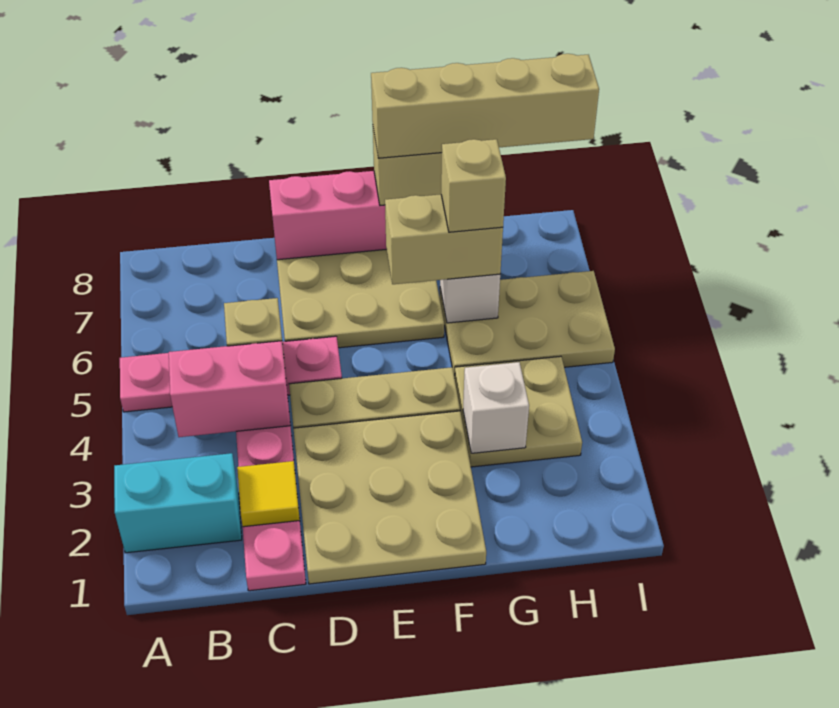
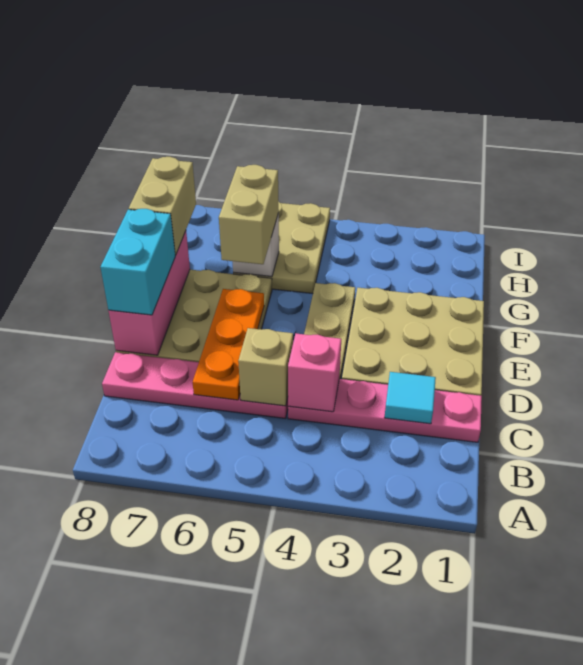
cyan brick A2:B2 level 1 -> cyan brick D8:E8 level 3
pink plate A5:D5 level 1 -> pink plate C5:C8 level 1
pink brick B4:C4 level 2 -> pink brick C4 level 2
yellow tile C2 level 2 -> cyan tile C2 level 2
none -> orange plate C6:E6 level 2
tan brick F8:I8 level 4 -> none
tan plate G3:H4 level 1 -> none
white brick G3 level 2 -> none
tan brick G6 level 4 -> none

